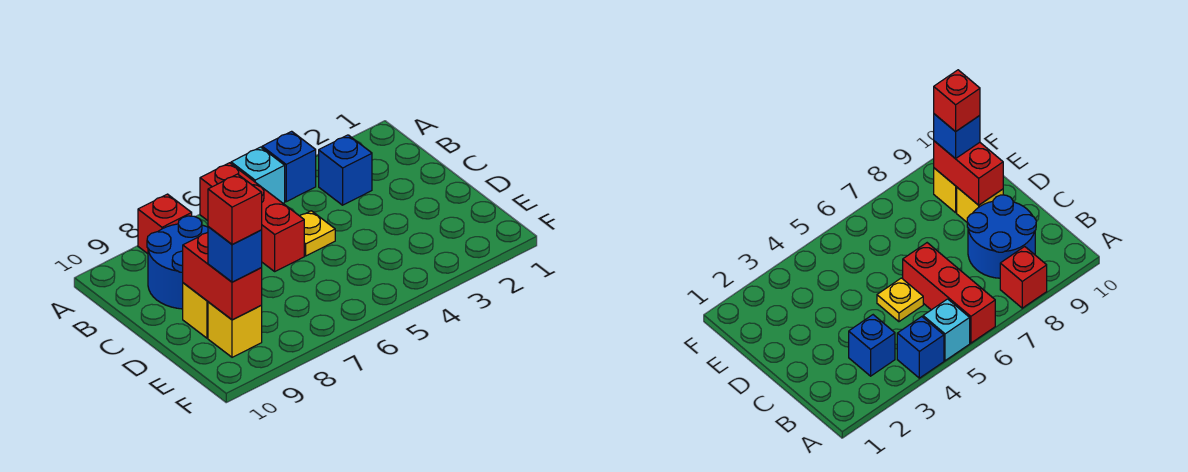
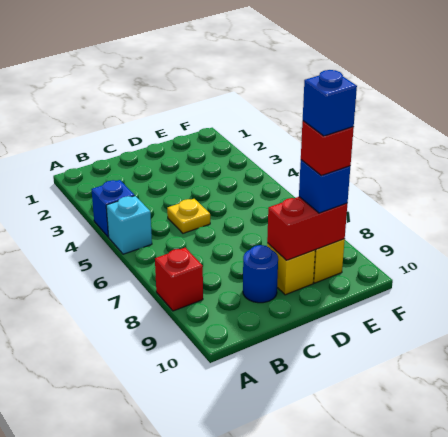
red brick A6:C6 level 1 -> none
blue brick B3 level 1 -> blue brick E9 level 5
blue round brick B8:C9 level 1 -> blue round brick C9 level 1

